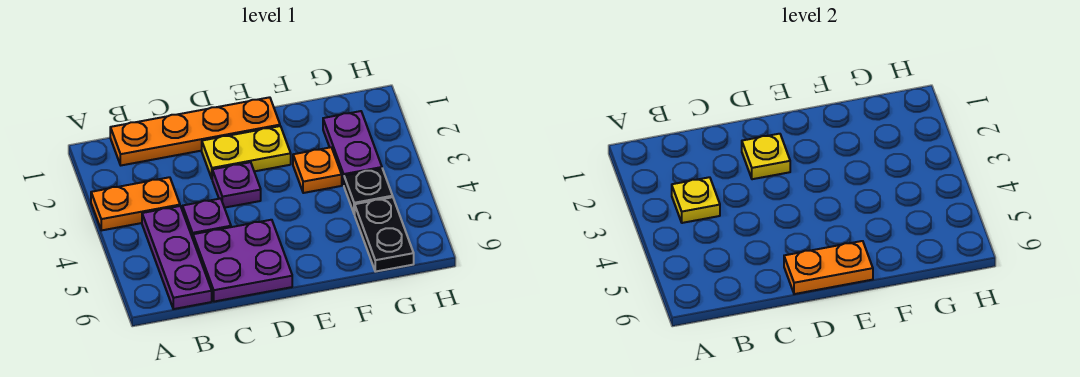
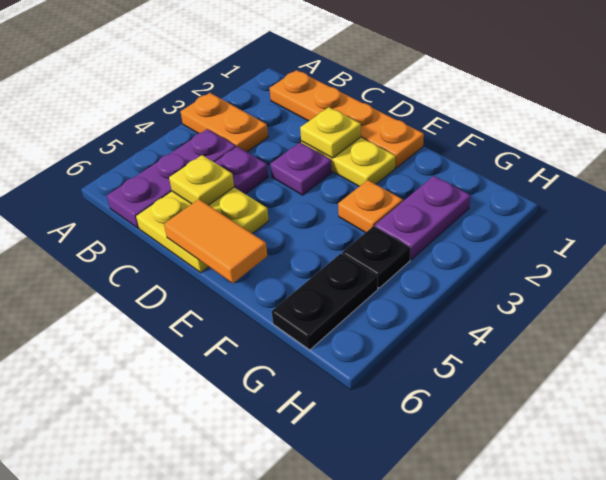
yellow plate B3 level 2 -> yellow plate C5 level 2
purple plate C5:D6 level 1 -> yellow plate C5:D6 level 1
orange plate D6:E6 level 2 -> orange tile D6:E6 level 2

